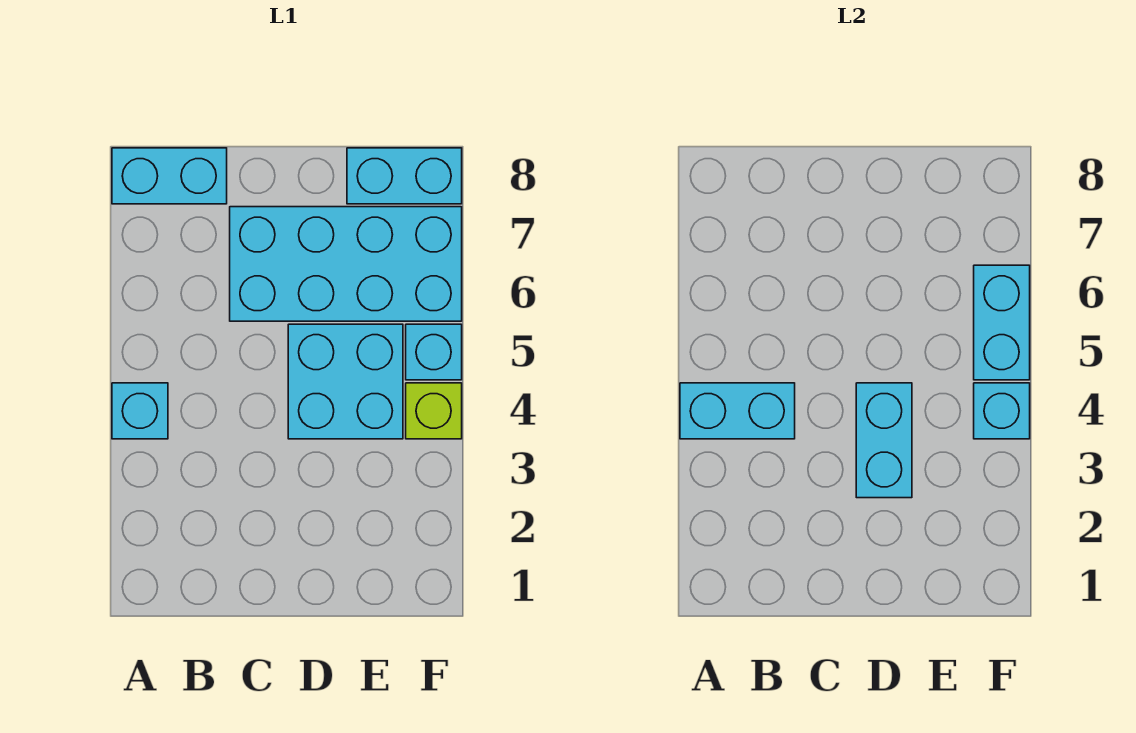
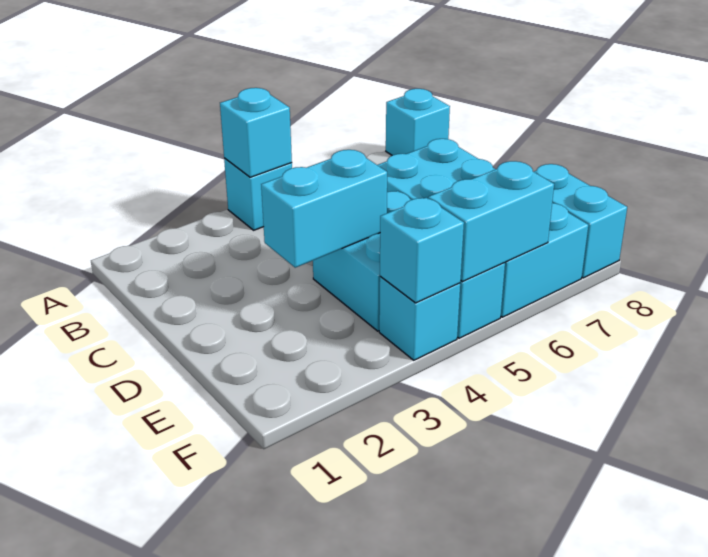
cyan brick A4:B4 level 2 -> cyan brick A4 level 2
cyan brick A8:B8 level 1 -> cyan brick A8 level 1
lime brick F4 level 1 -> cyan brick F4 level 1

